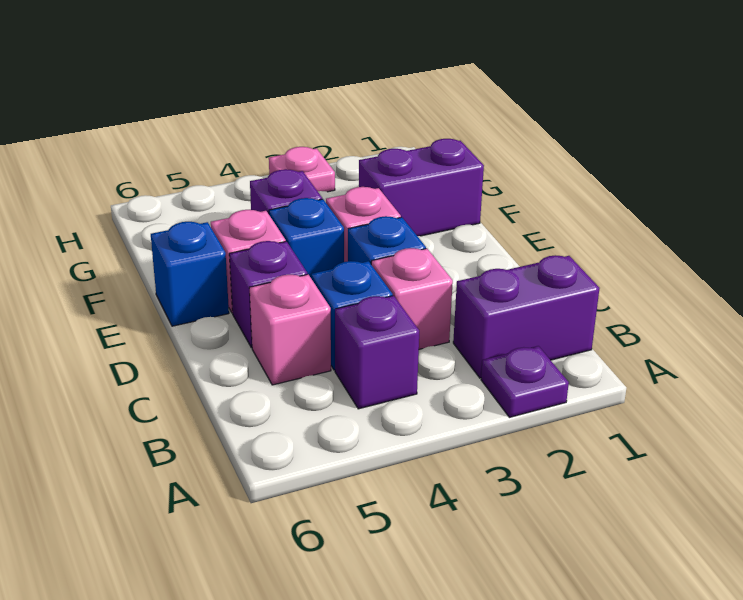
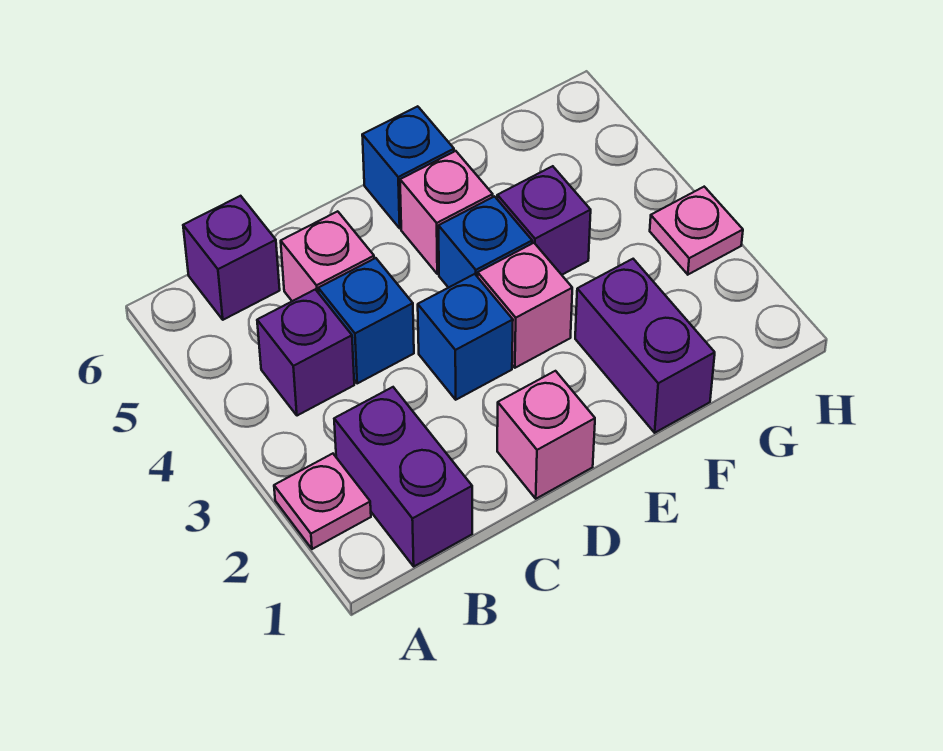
purple plate A2 level 1 -> pink plate A2 level 1
pink brick C3 level 1 -> pink brick D1 level 1
purple brick D5 level 1 -> purple brick B6 level 1

